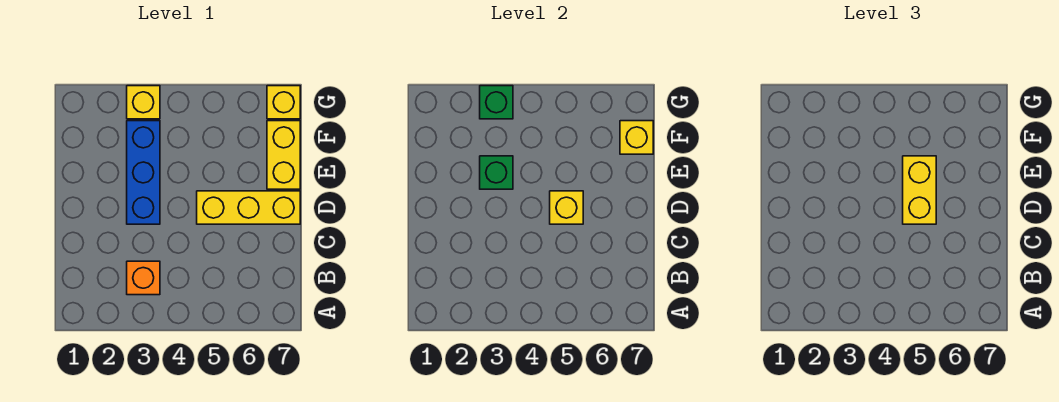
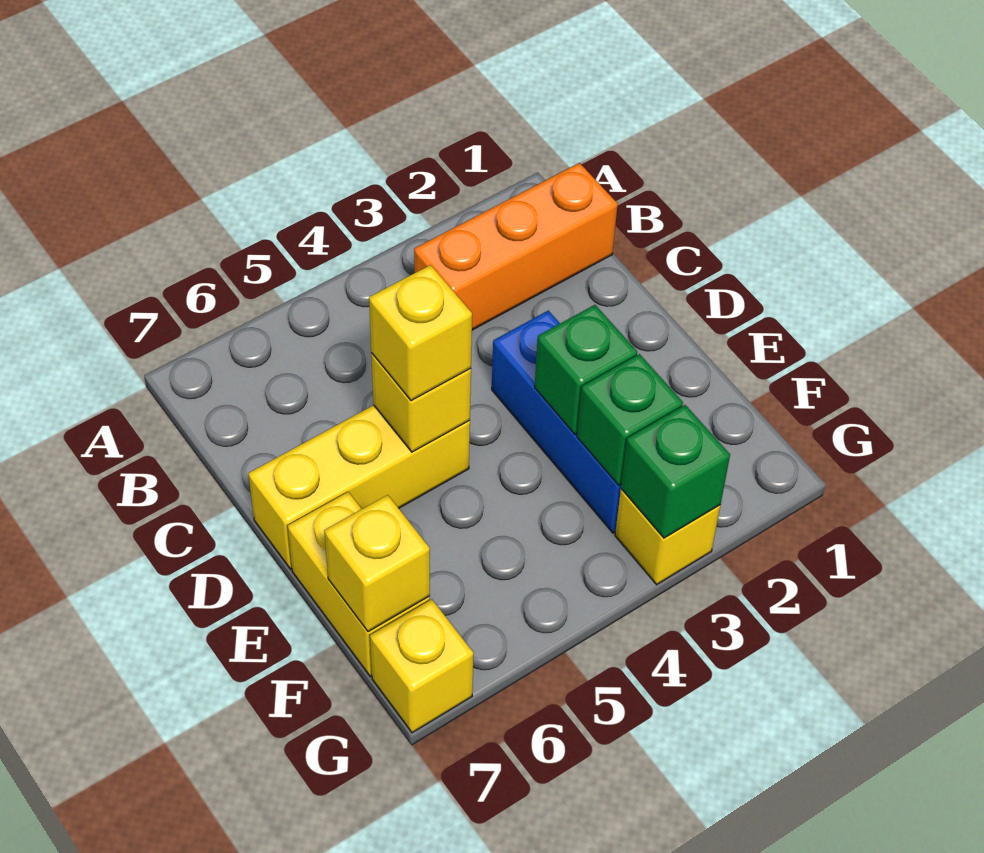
orange brick B3 level 1 -> orange brick B1:B3 level 1
yellow brick D5:E5 level 3 -> yellow brick D5 level 3
none -> green brick F3 level 2

